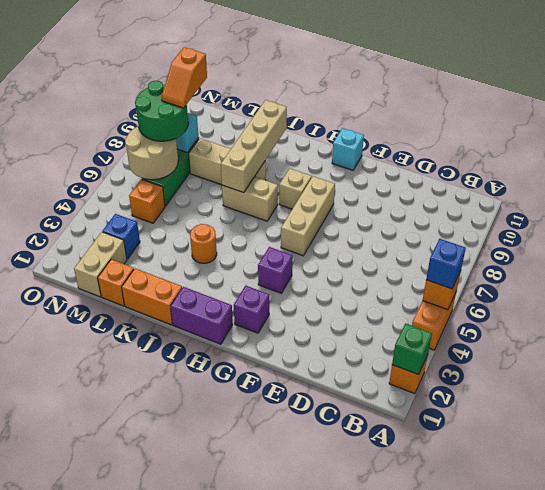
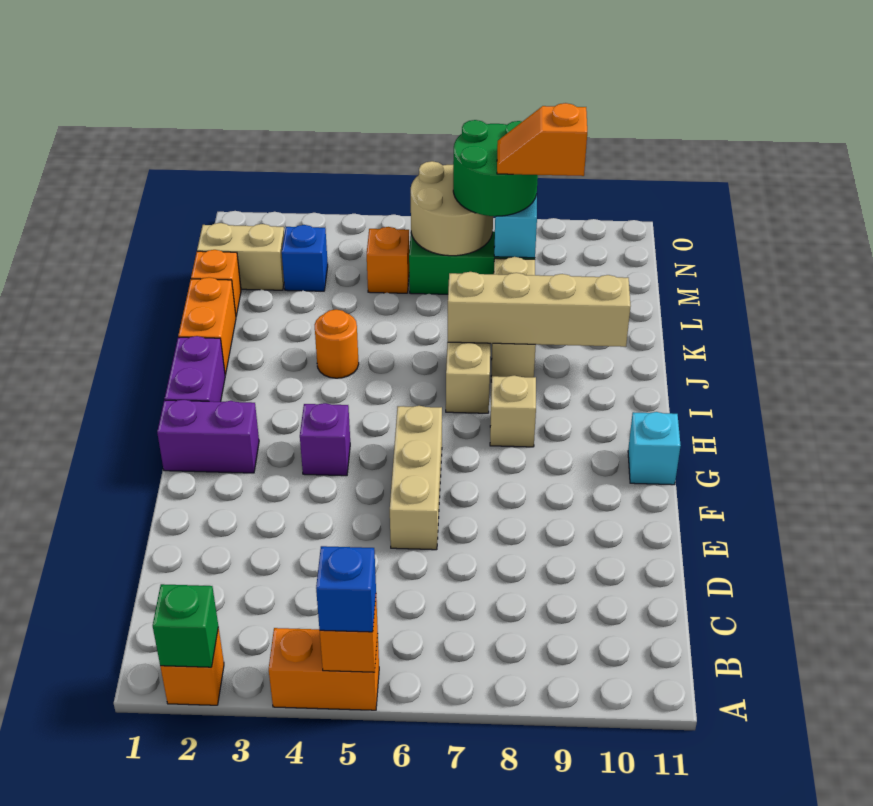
purple brick G2 level 1 -> purple brick G1:G2 level 1
tan brick G6:G8 level 1 -> tan brick E6:G6 level 1

